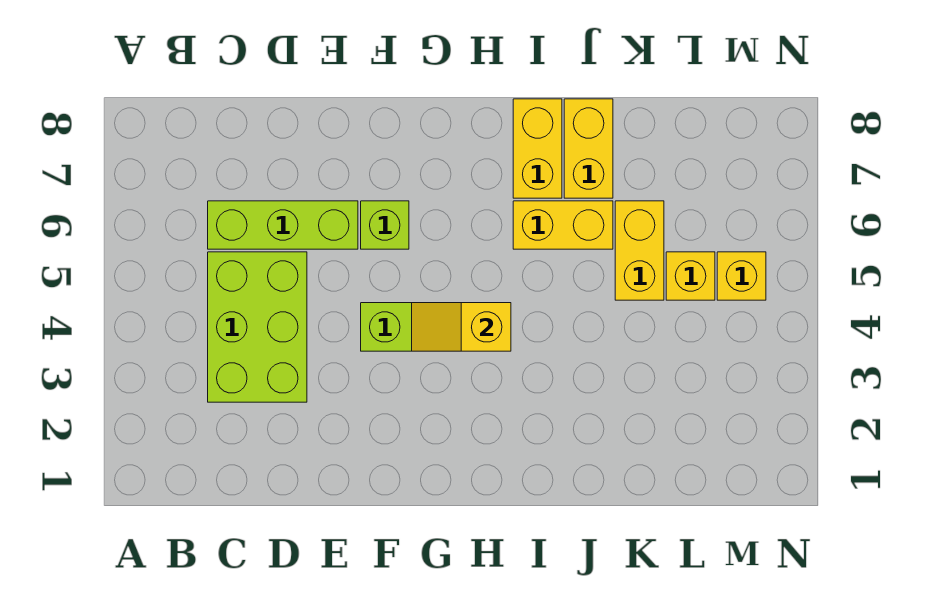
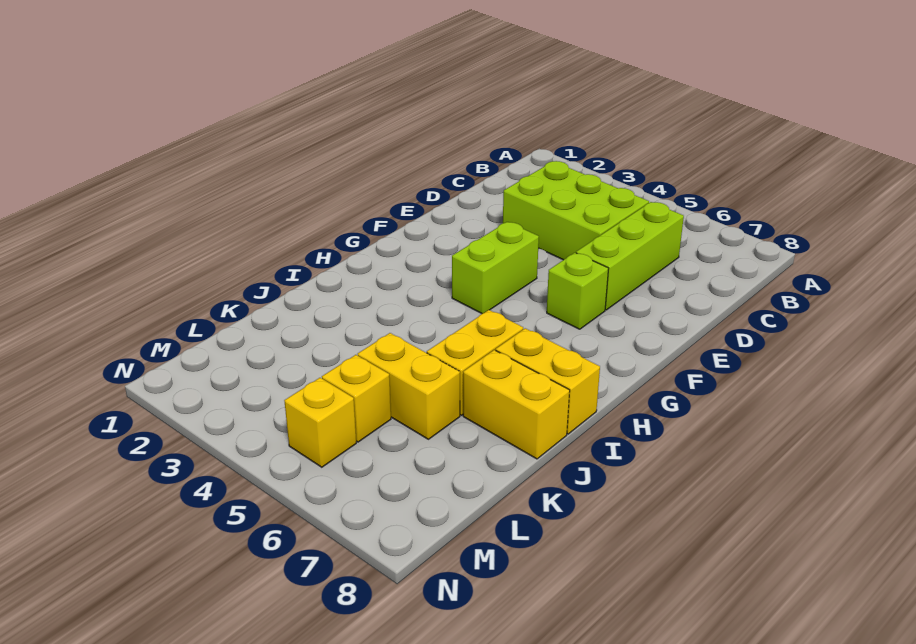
yellow slope G4:H4 level 2 top H -> none

